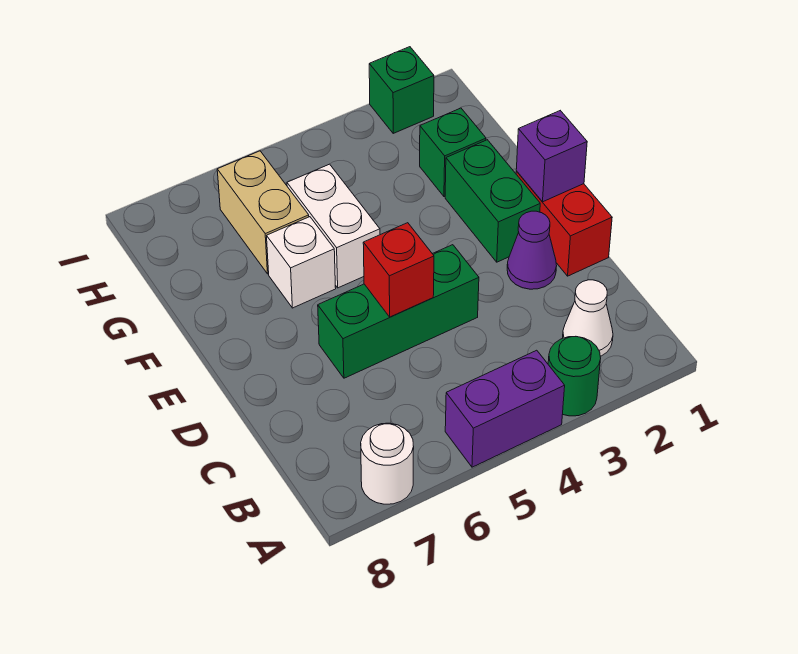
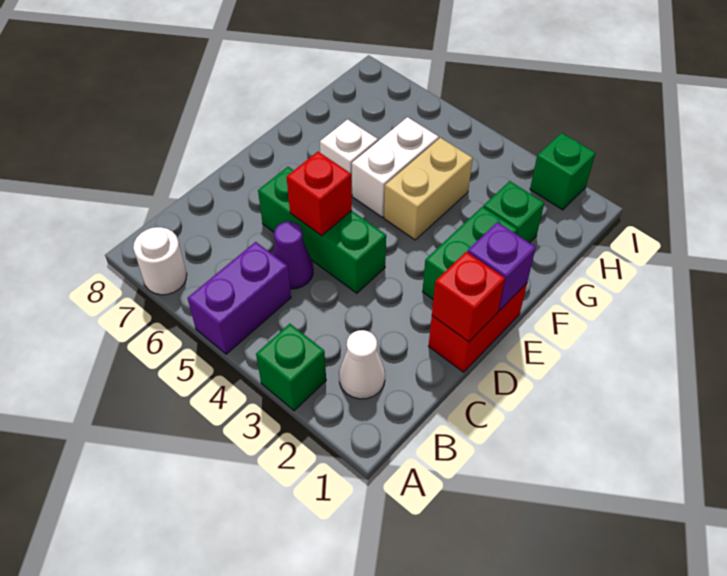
green round brick A3 level 1 -> green brick A3 level 1
purple brick A4:A5 level 1 -> purple brick A5:B5 level 1
none -> red brick D1 level 2
purple cone D2 level 1 -> purple cone C5 level 1
tan brick G6:H6 level 1 -> tan brick F4:G4 level 1

